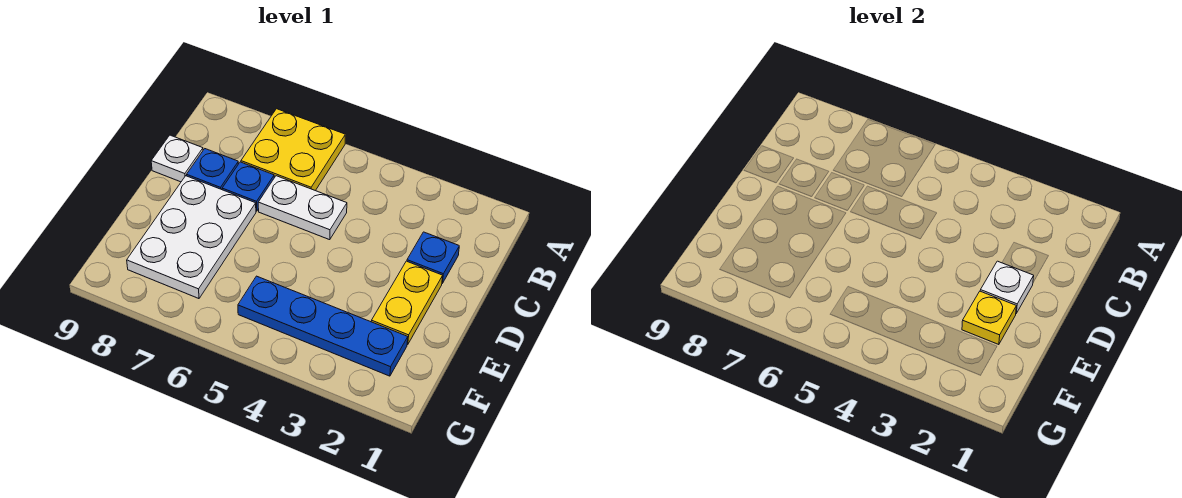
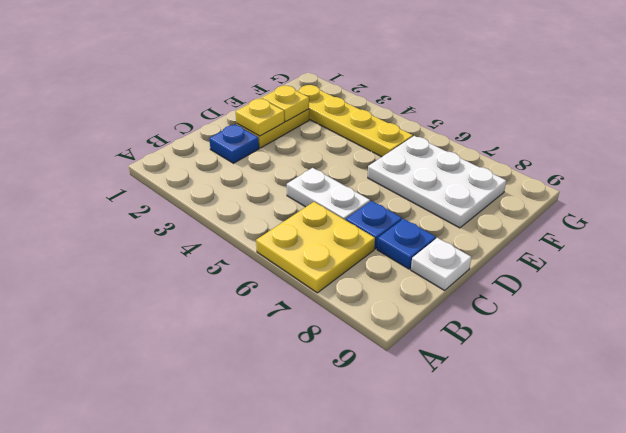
white plate D2 level 2 -> yellow plate D2 level 2
white plate D7:F8 level 1 -> white plate E6:F8 level 1
blue plate F2:F5 level 1 -> yellow plate F2:F5 level 1

